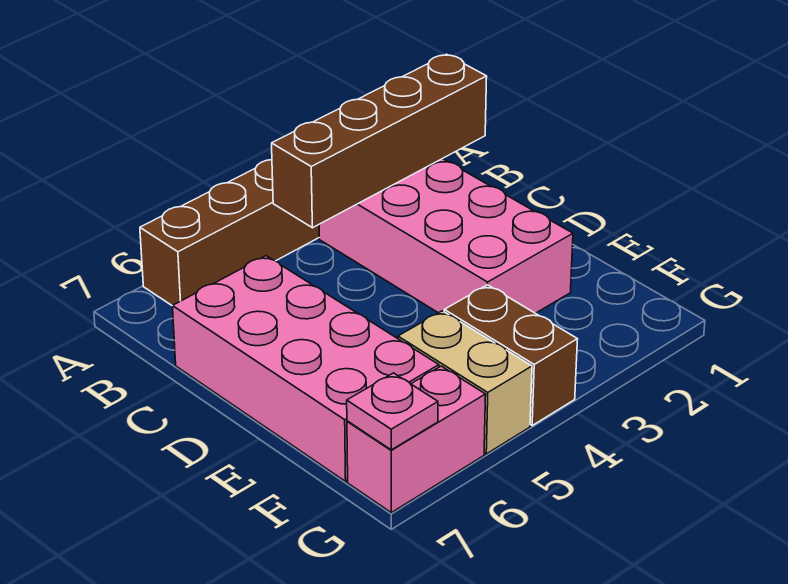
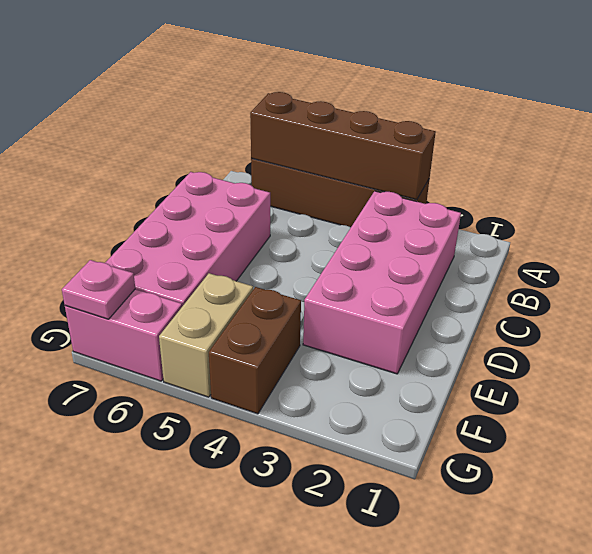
brown brick B1:B4 level 2 -> brown brick A3:A6 level 2

